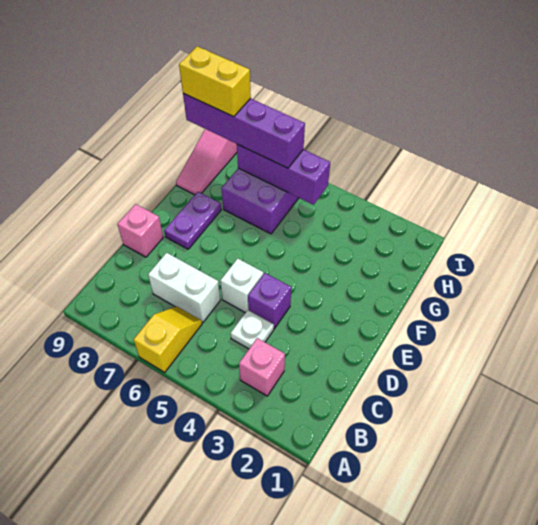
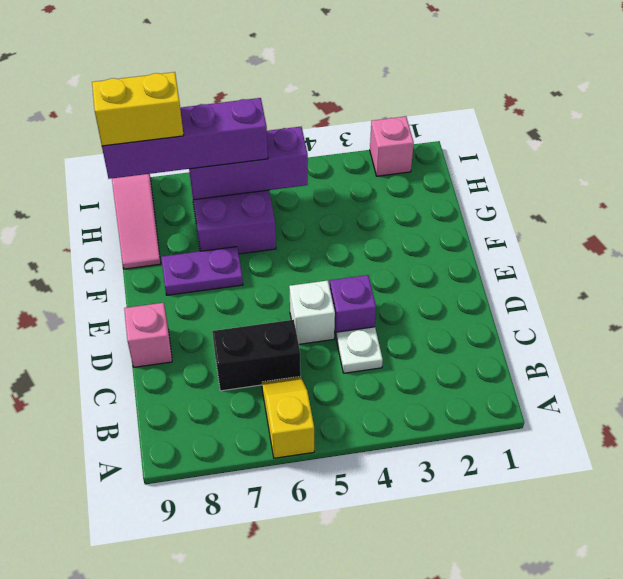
pink brick B3 level 1 -> pink brick I2 level 1
white brick C6:C7 level 1 -> black brick C6:C7 level 1
purple plate E8:F8 level 1 -> purple plate F7:F8 level 1

